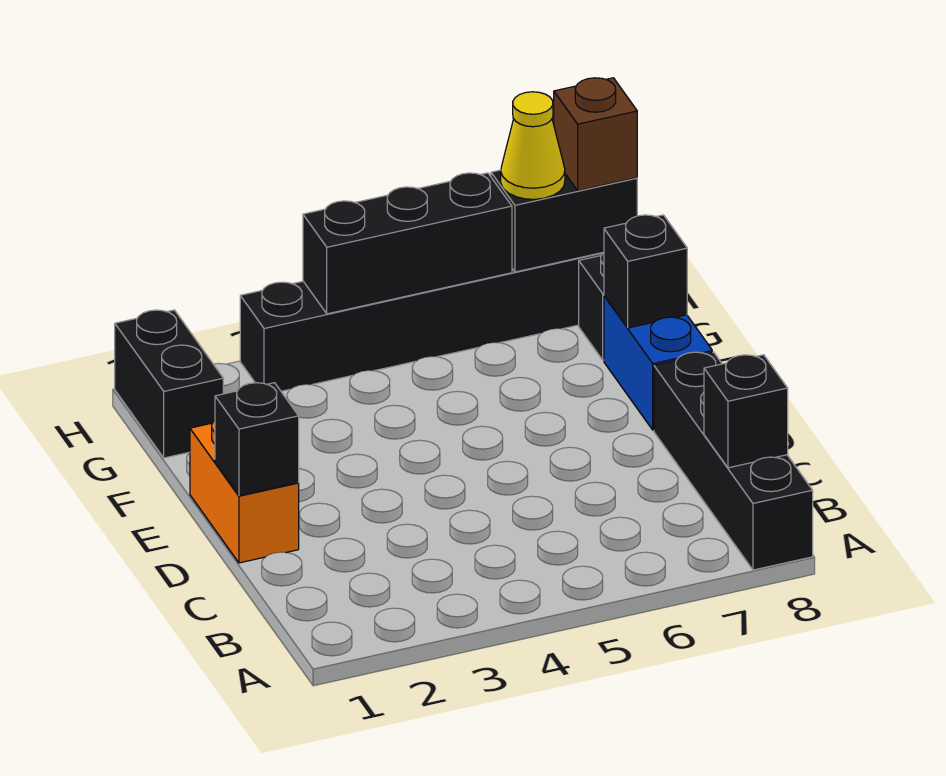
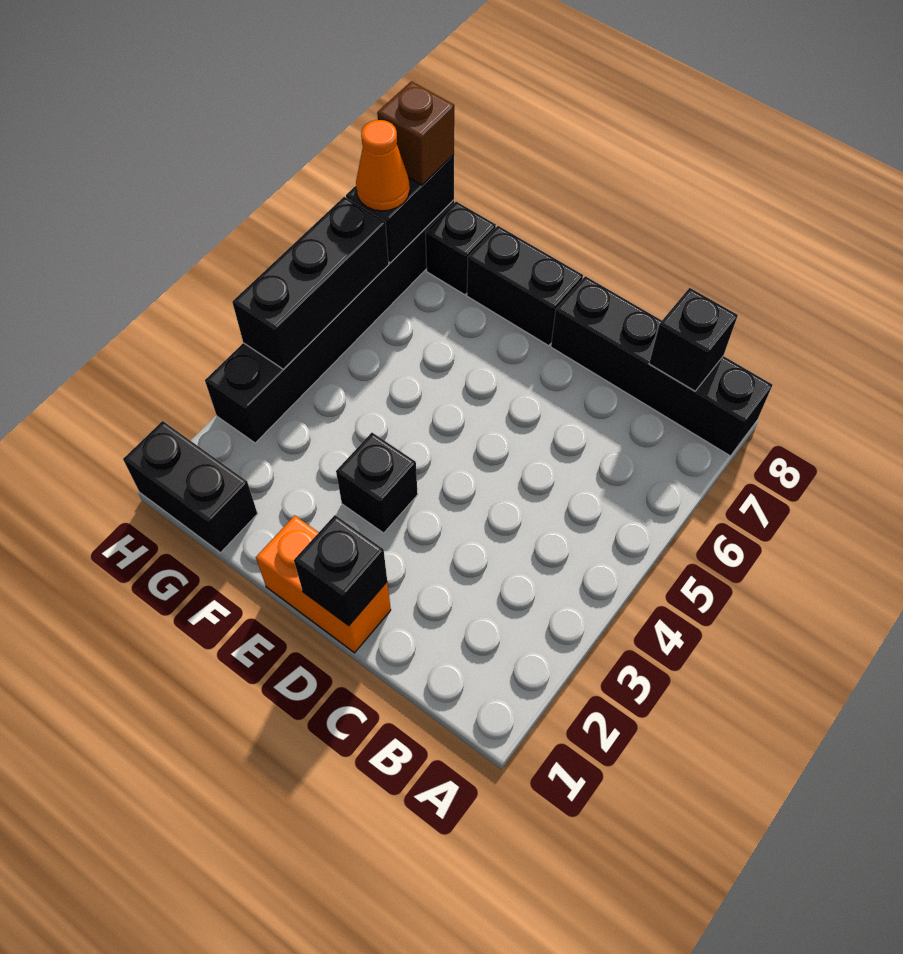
blue brick E8:F8 level 1 -> black brick E8:F8 level 1
black brick F8 level 2 -> black brick E3 level 1
yellow cone H7 level 3 -> orange cone H7 level 3

